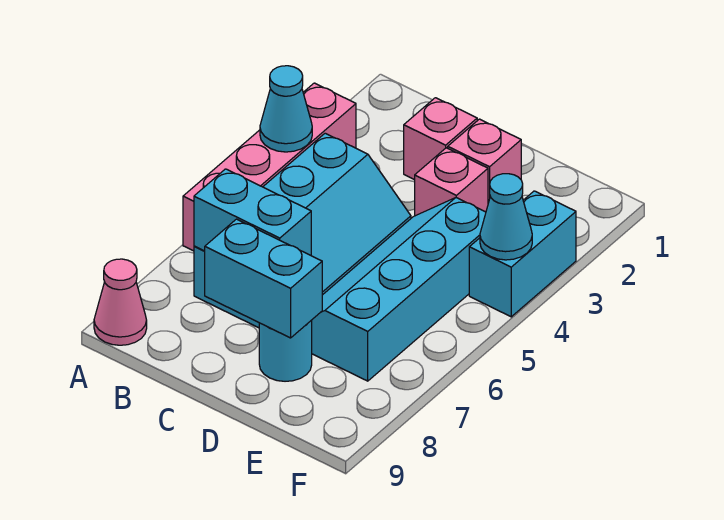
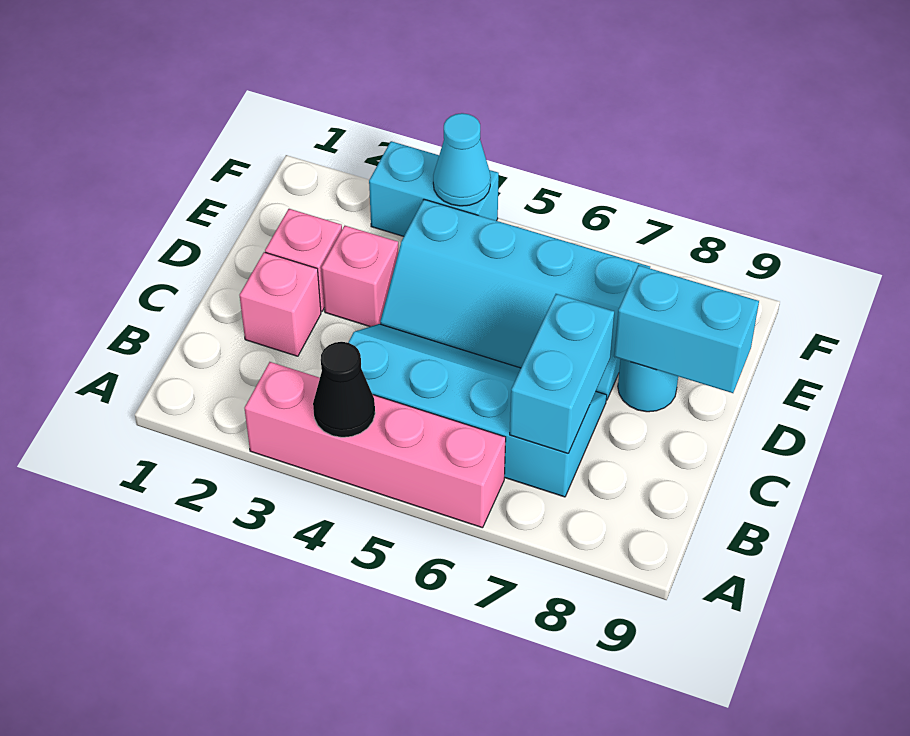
cyan cone A4 level 2 -> black cone A4 level 2
pink cone A9 level 1 -> none
cyan brick C8:D8 level 2 -> cyan brick D8:D9 level 2

